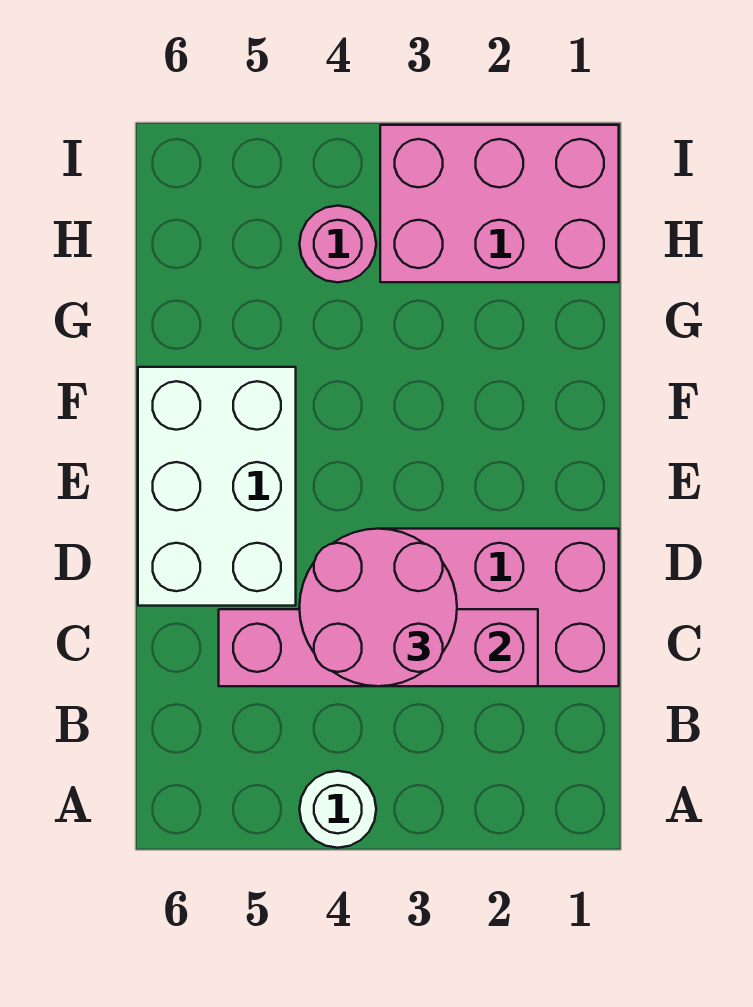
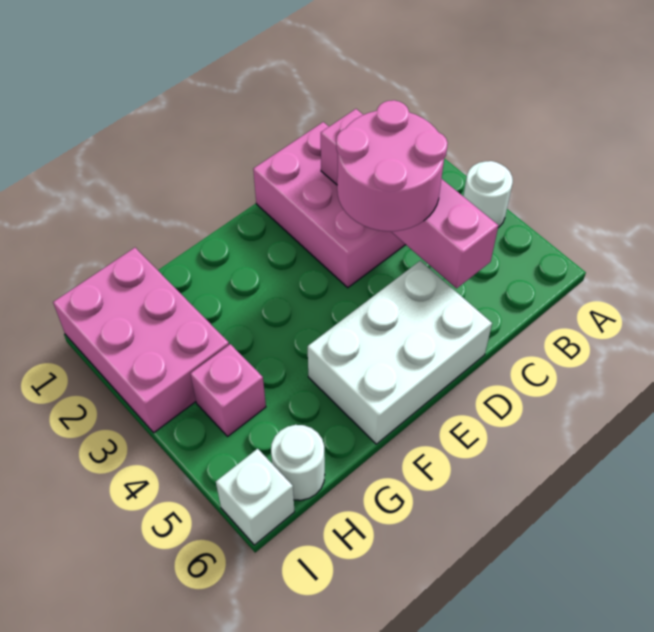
pink round brick H4 level 1 -> pink brick H4 level 1
none -> white round brick H6 level 1
none -> white brick I6 level 1

